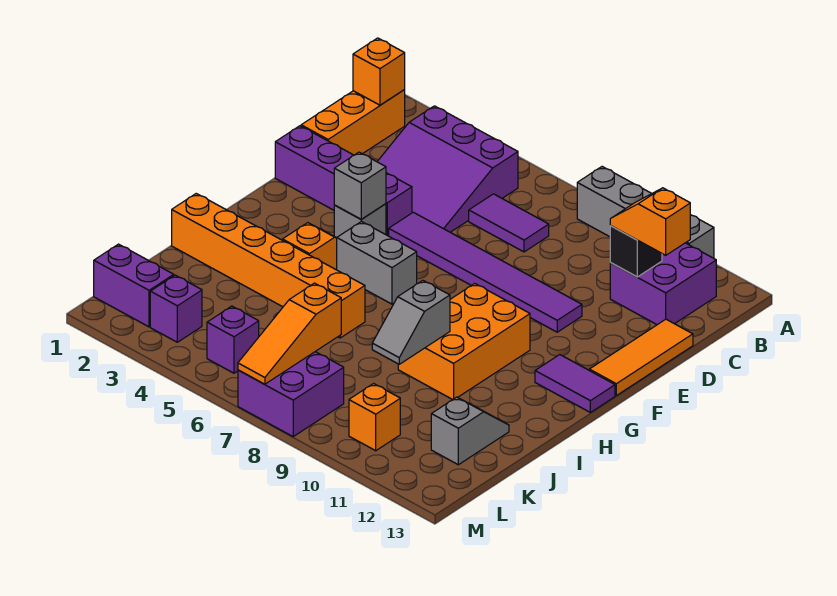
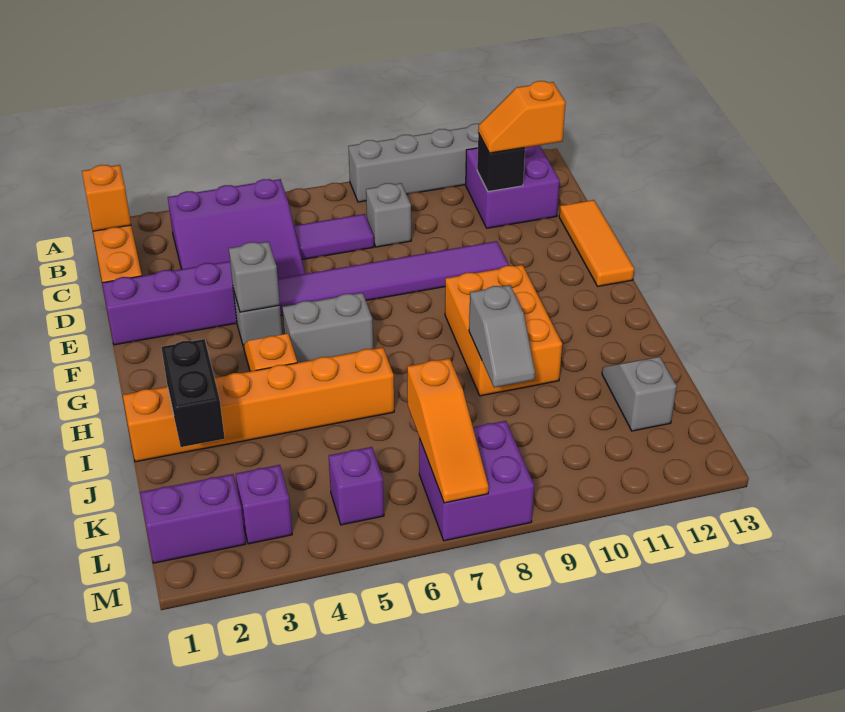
none -> grey brick C8 level 1
purple tile G12:G13 level 1 -> none
none -> black brick I2:J2 level 2
orange brick L10 level 1 -> none

